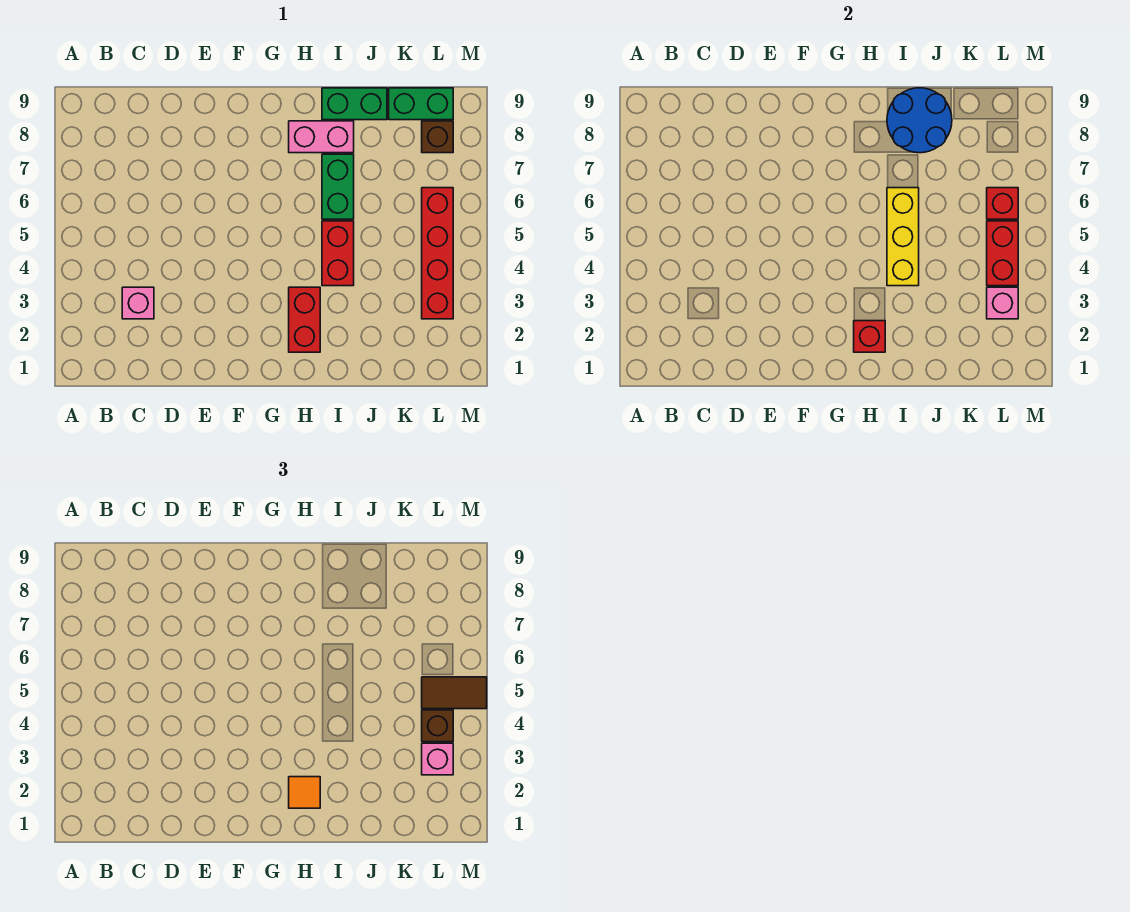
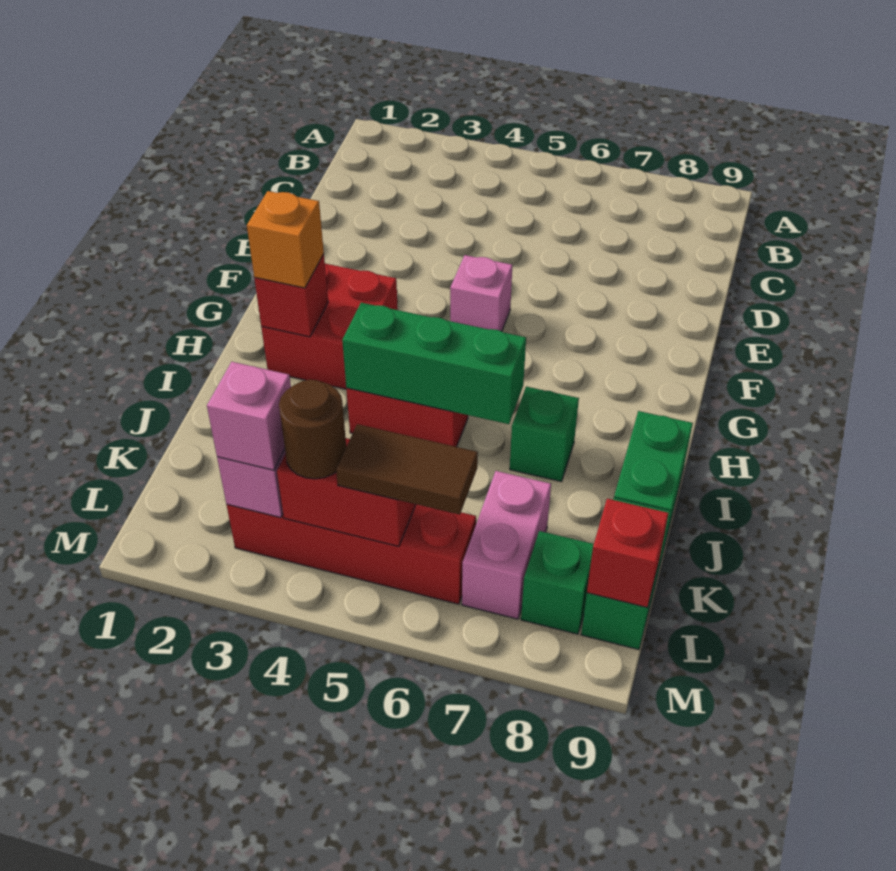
pink brick C3 level 1 -> pink brick F5 level 1
red brick H2:H3 level 1 -> red brick G2:H3 level 1
orange tile H2 level 3 -> orange brick H2 level 3
pink brick H8:I8 level 1 -> pink brick K7:L7 level 1
yellow brick I4:I6 level 2 -> green brick I4:I6 level 2
green brick I6:I7 level 1 -> green brick I7 level 1
blue round brick I8:J9 level 2 -> none
brown brick L4 level 3 -> brown round brick L4 level 3
brown tile L5:M5 level 3 -> brown tile L5:L6 level 3
red brick L6 level 2 -> red brick L9 level 2
brown brick L8 level 1 -> green brick L8 level 1

